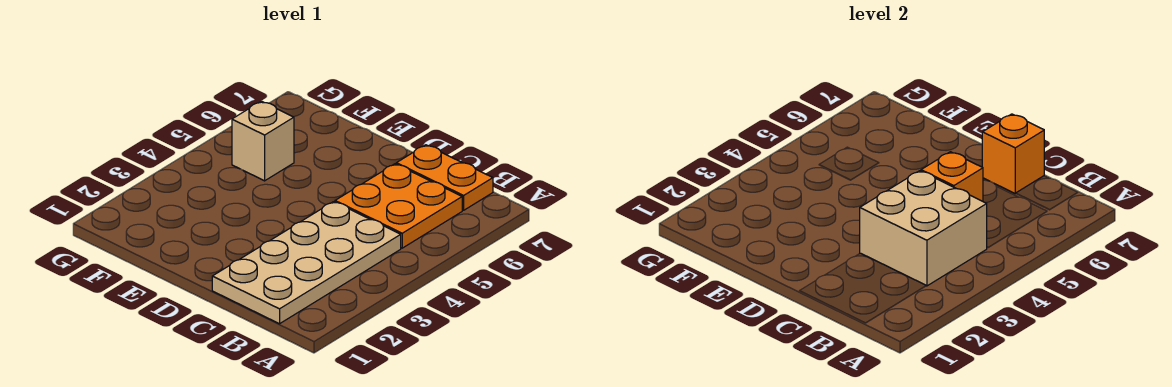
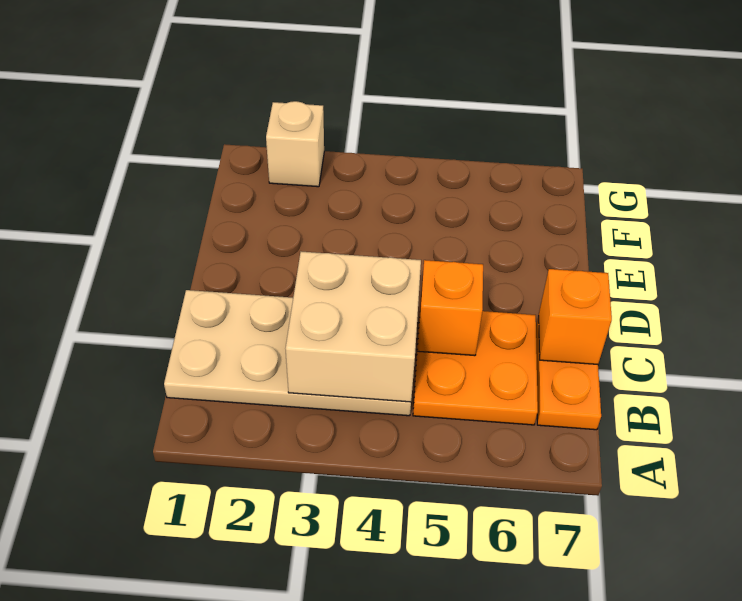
tan brick F5 level 1 -> tan brick G2 level 1

